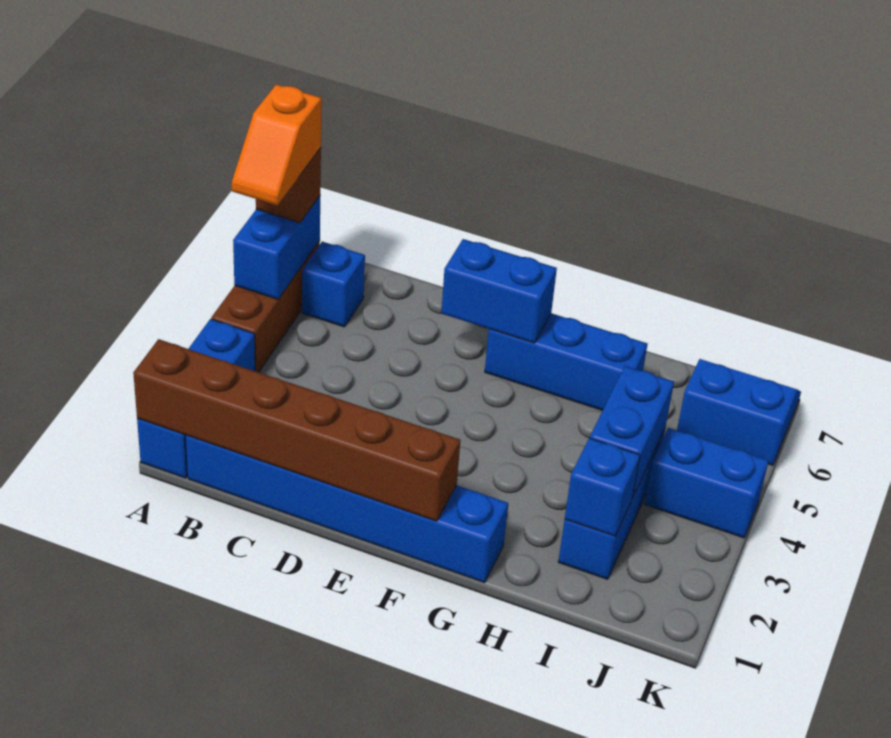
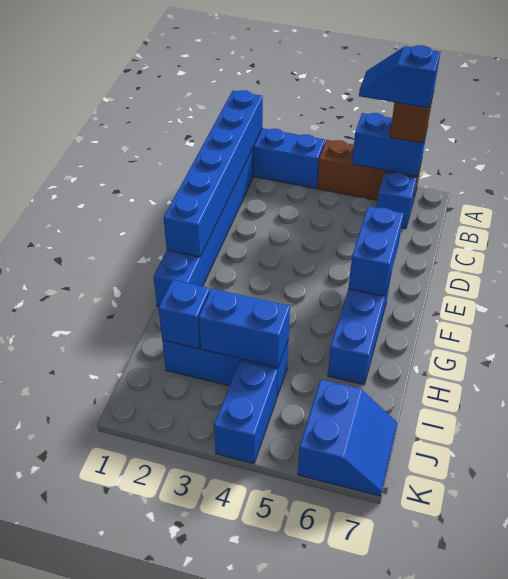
brown brick A1:F1 level 2 -> blue brick A1:F1 level 2
orange slope A5:A6 level 4 top 6 -> blue slope A5:A6 level 4 top 6

